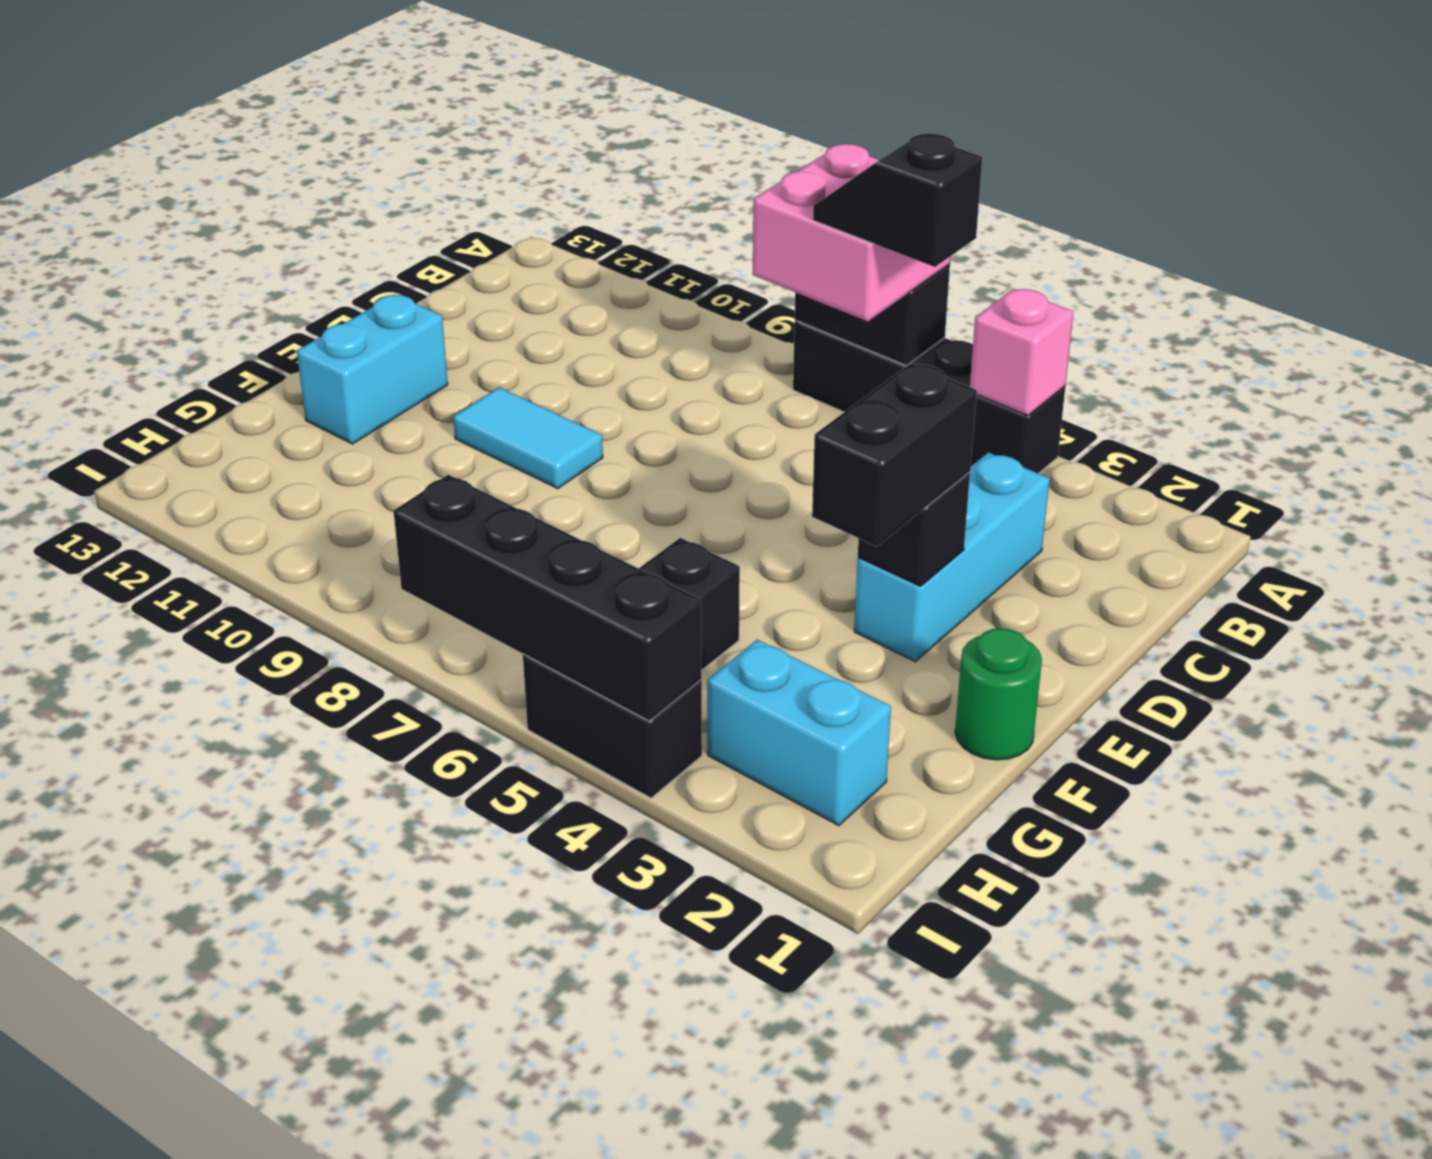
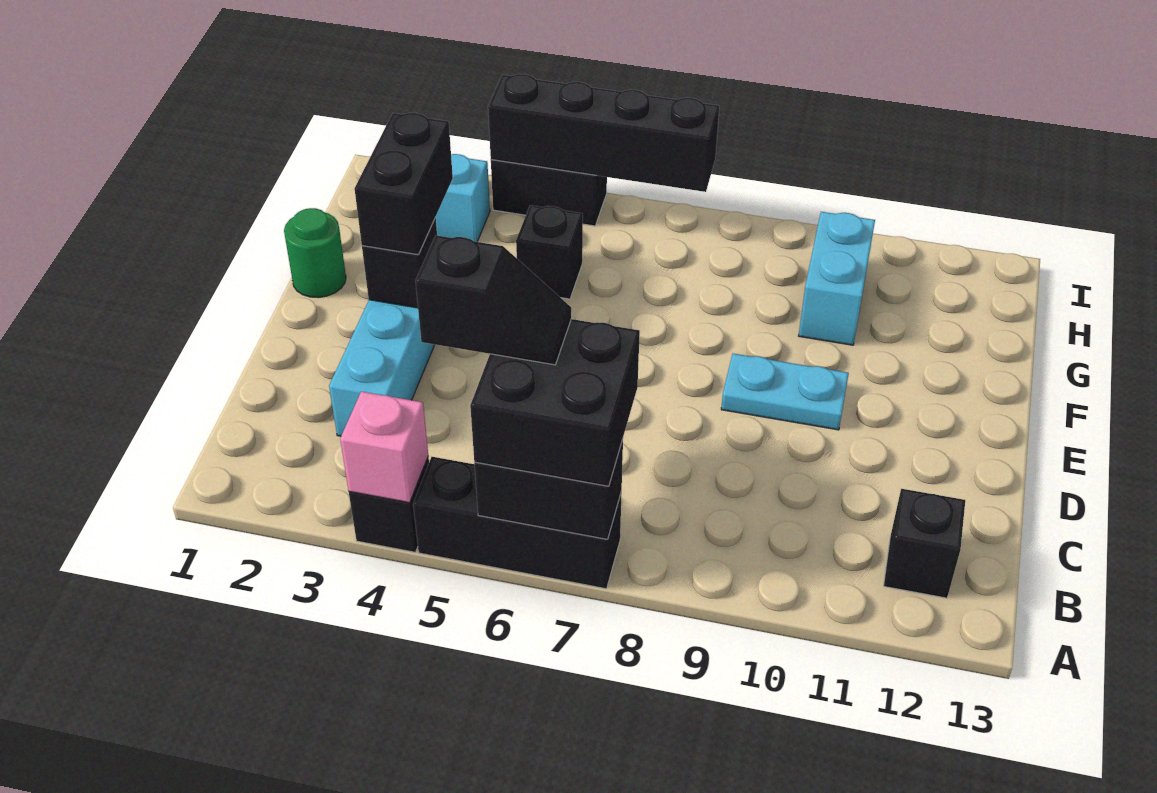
pink brick A6:B7 level 3 -> black brick A6:B7 level 3
none -> black brick B12 level 1
cyan tile E9:E10 level 1 -> cyan plate E9:E10 level 1
cyan brick E12:F12 level 1 -> cyan brick G10:H10 level 1

